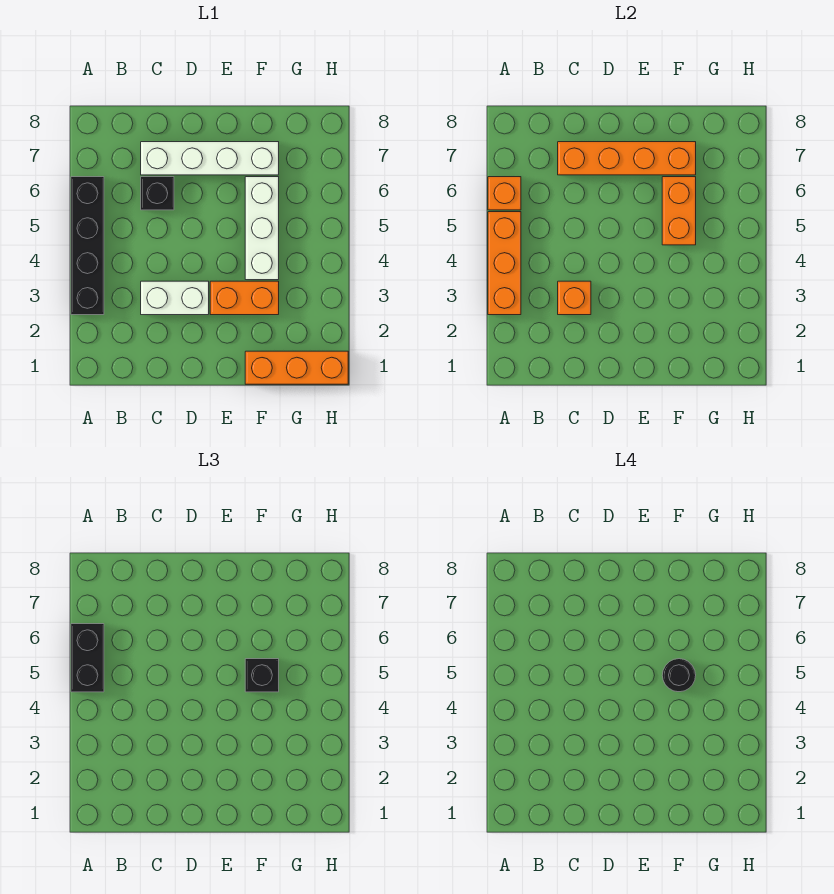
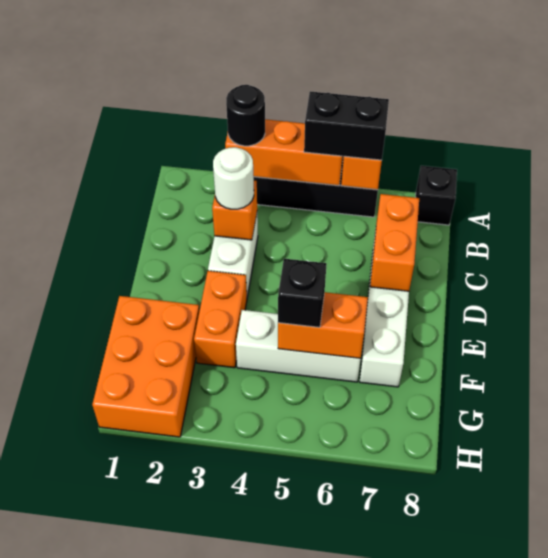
none -> white round brick C3 level 3
black brick C6 level 1 -> black brick A8 level 1
orange brick C7:F7 level 2 -> orange brick C7:D7 level 2
orange brick F1:H1 level 1 -> orange brick F1:H2 level 1
black round brick F5 level 4 -> black round brick A3 level 3

